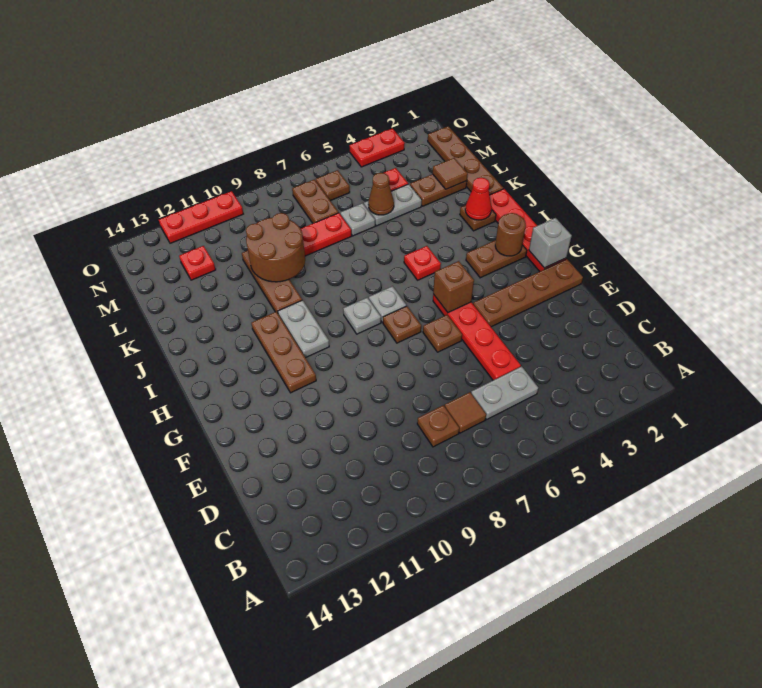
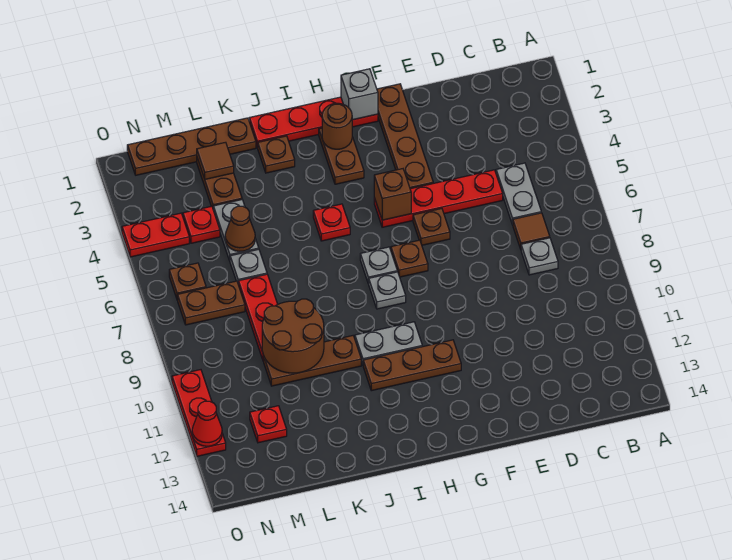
brown plate C8 level 1 -> grey plate C8 level 1
red cone J2 level 2 -> red cone O12 level 2
red plate O3:O4 level 1 -> red plate N4:O4 level 1

